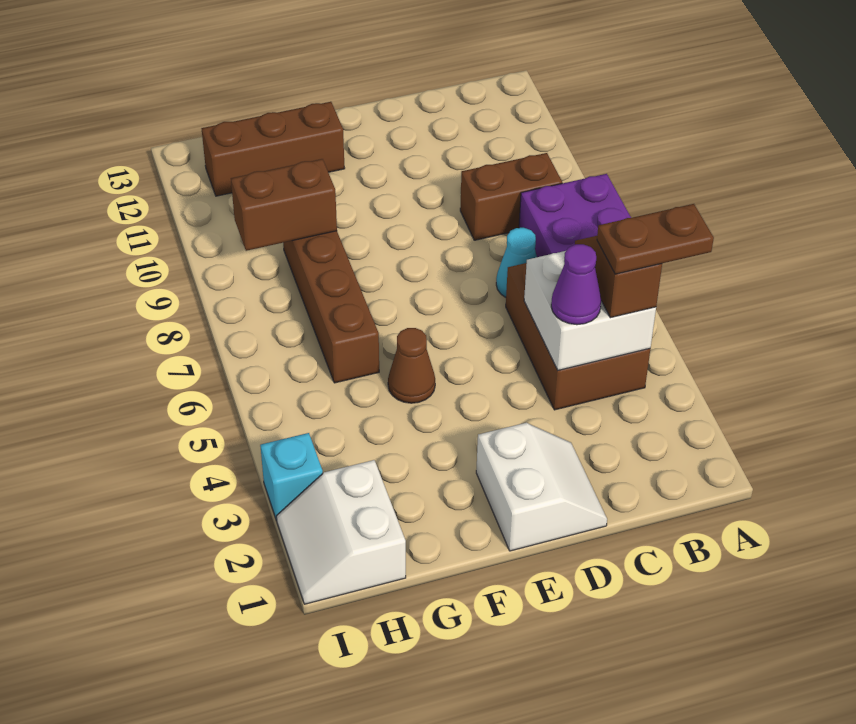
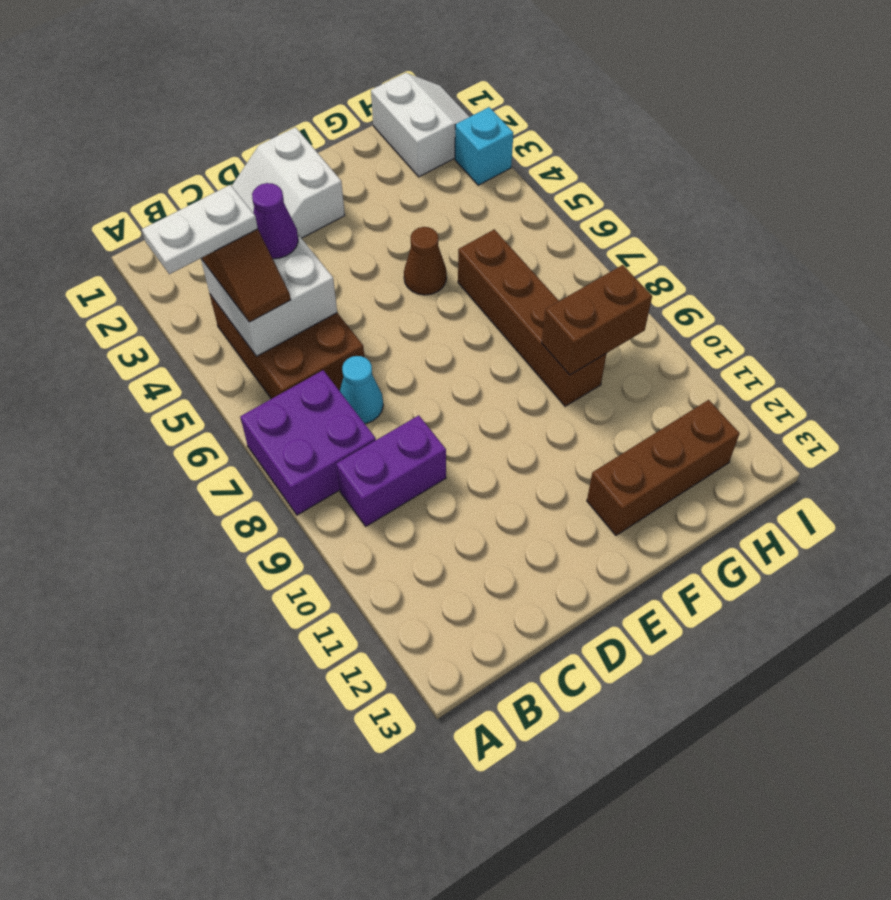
brown plate A4:B4 level 4 -> white plate A4:B4 level 4
brown brick B9:C9 level 1 -> purple brick B9:C9 level 1

